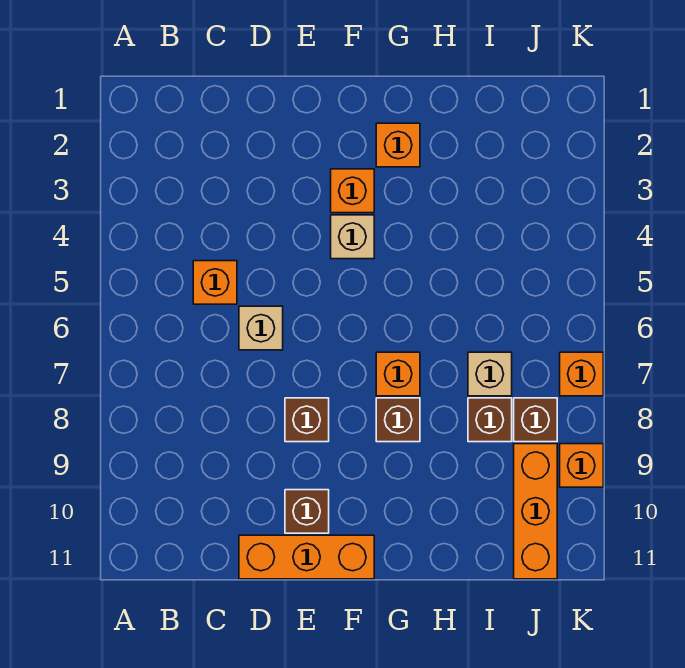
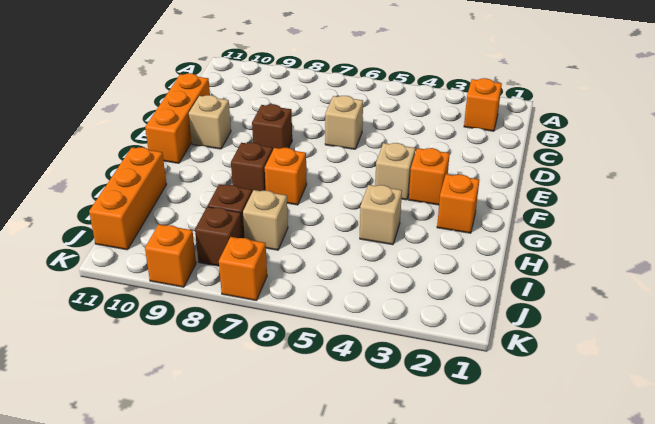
orange brick C5 level 1 -> orange brick B2 level 1
brown brick E10 level 1 -> tan brick E10 level 1
none -> tan brick H4 level 1
orange brick J9:J11 level 1 -> orange brick H11:J11 level 1

